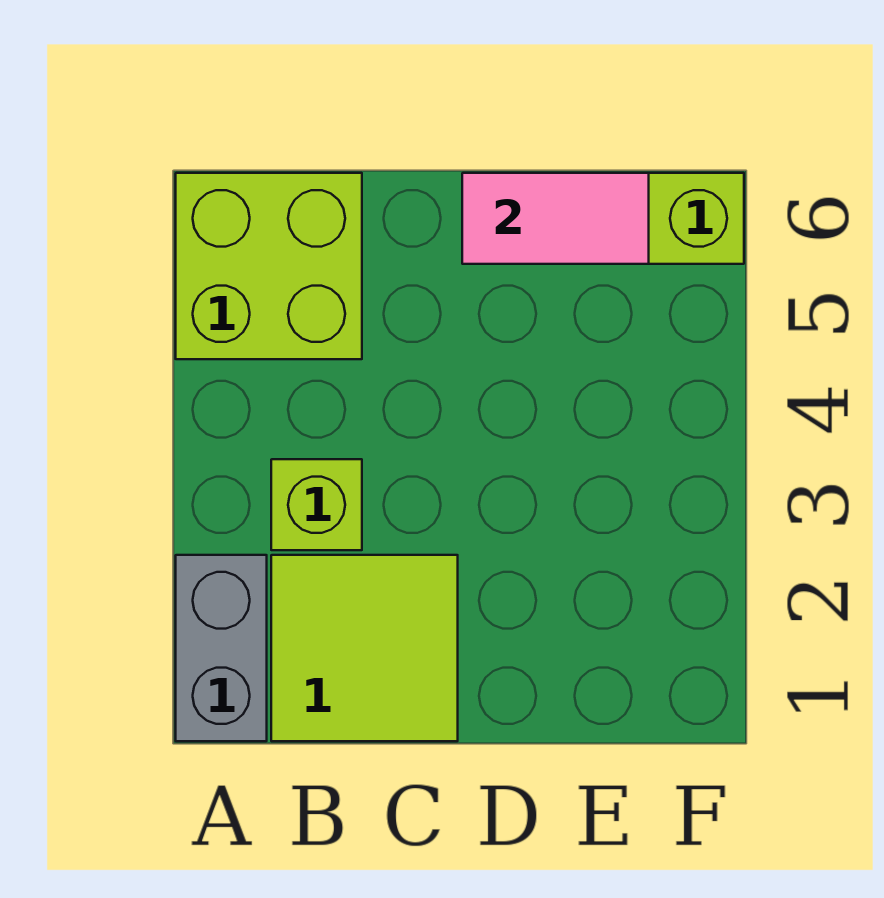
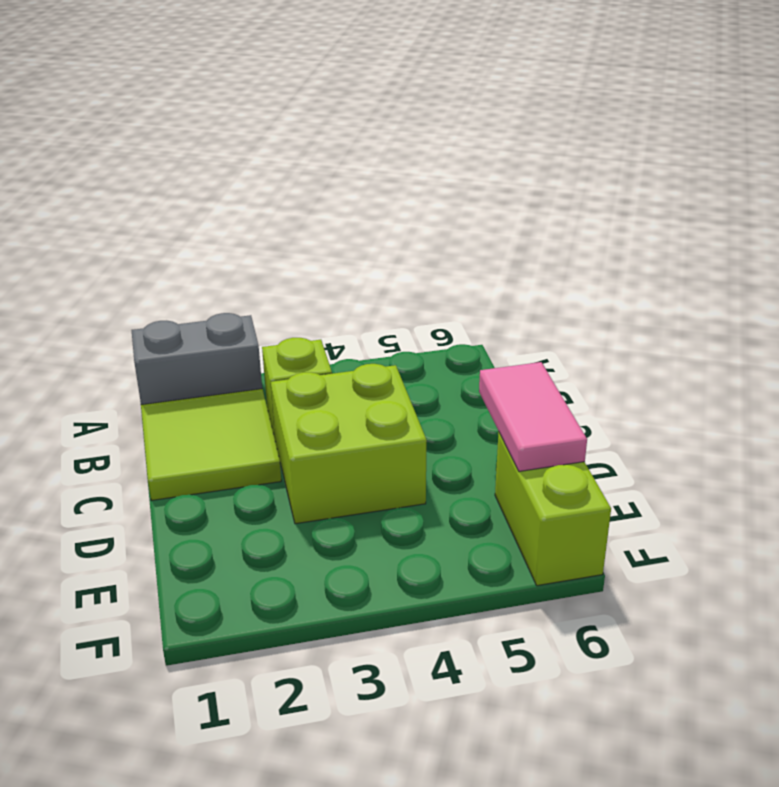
lime brick A5:B6 level 1 -> lime brick C3:D4 level 1

